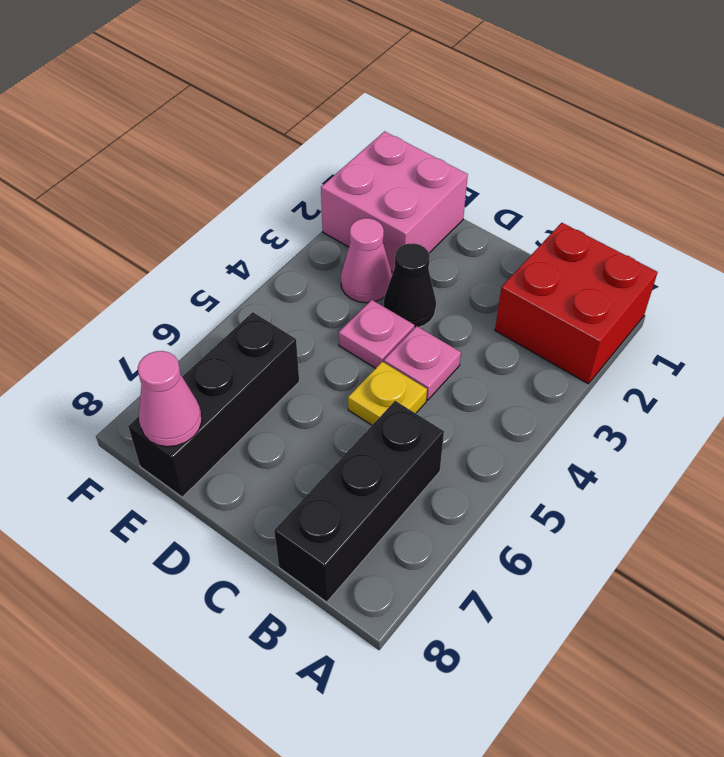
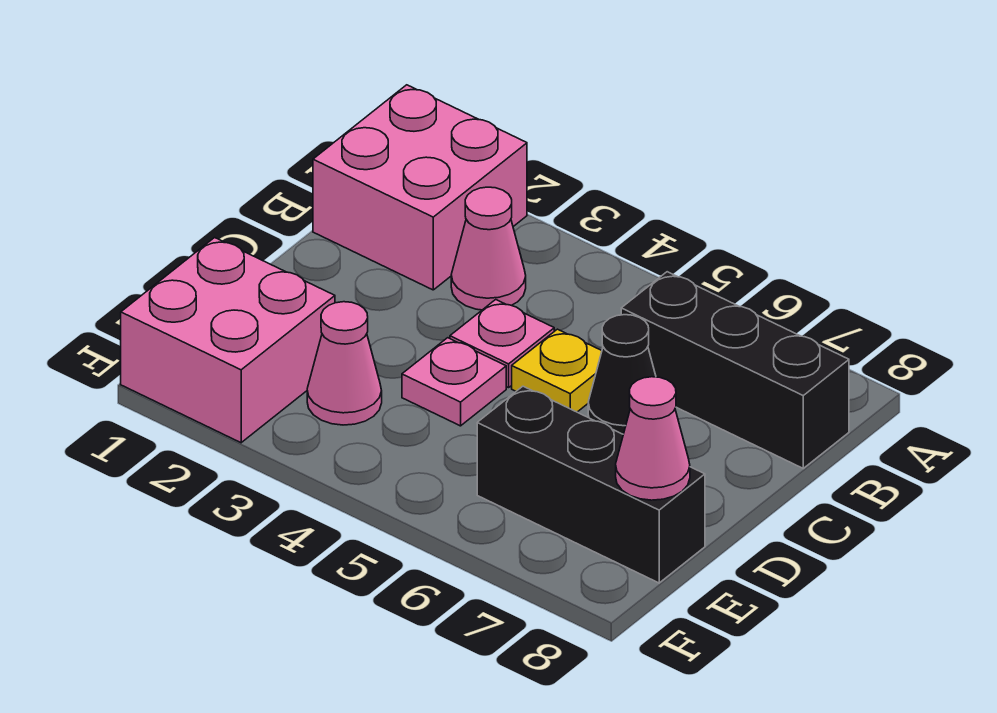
red brick A1:B2 level 1 -> pink brick A1:B2 level 1
none -> pink cone B3 level 1
black cone D3 level 1 -> black cone C6 level 1

